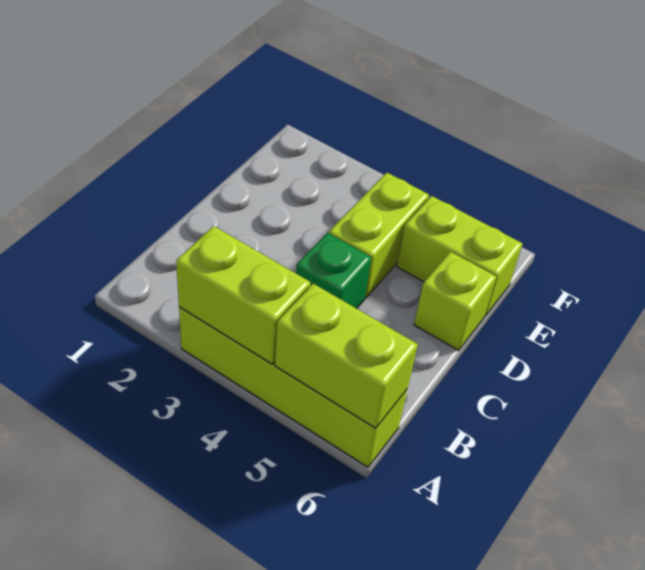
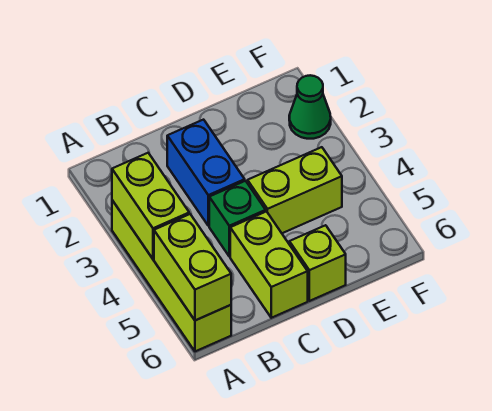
none -> blue brick C2:C3 level 1
lime brick E5:E6 level 1 -> lime brick C5:C6 level 1
none -> green cone F2 level 1

